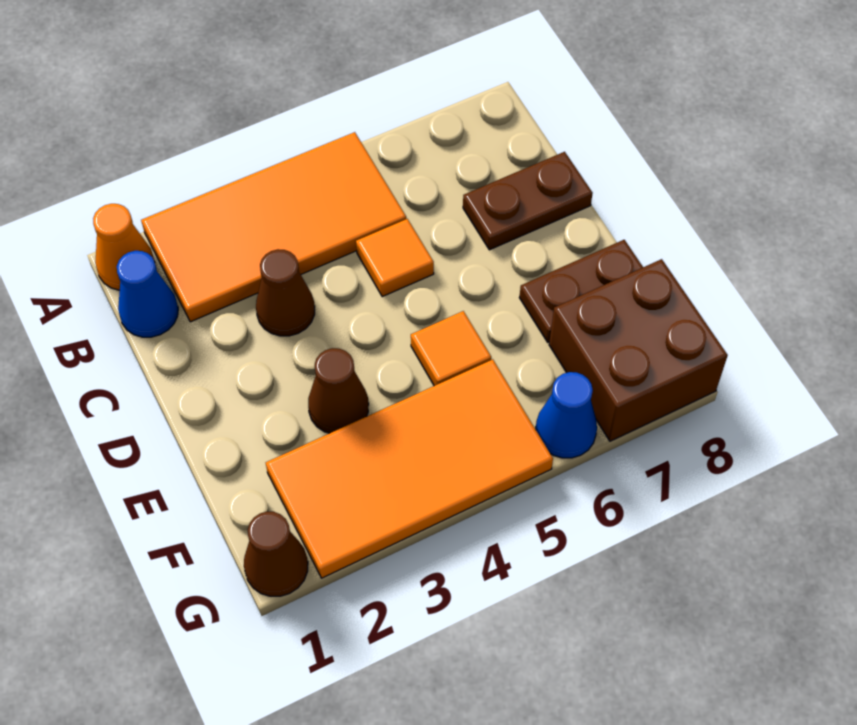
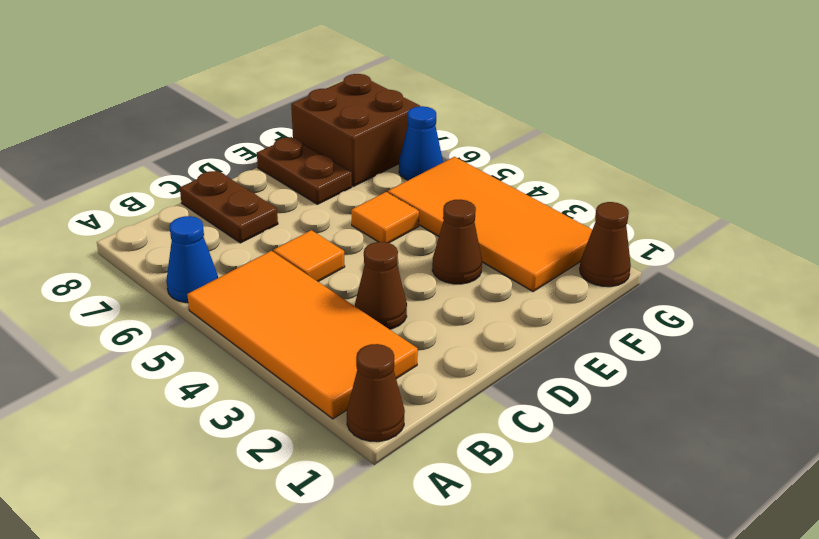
orange cone A1 level 1 -> brown cone A1 level 1
blue cone B1 level 1 -> blue cone A6 level 1

